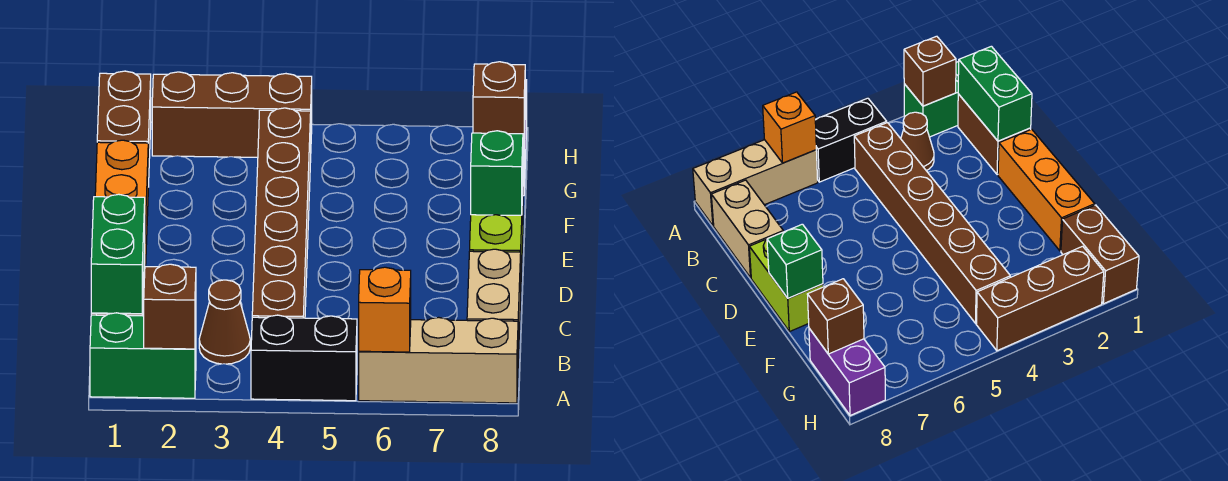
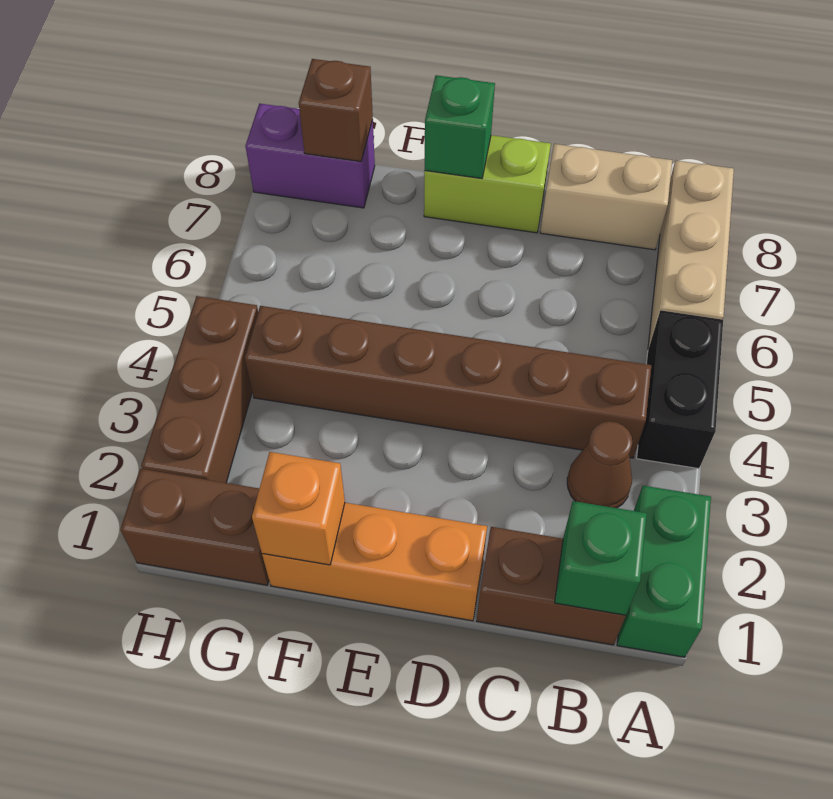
brown brick A2 level 2 -> none
orange brick A6 level 2 -> orange brick F1 level 2
green brick B1:C1 level 2 -> green brick B1 level 2

